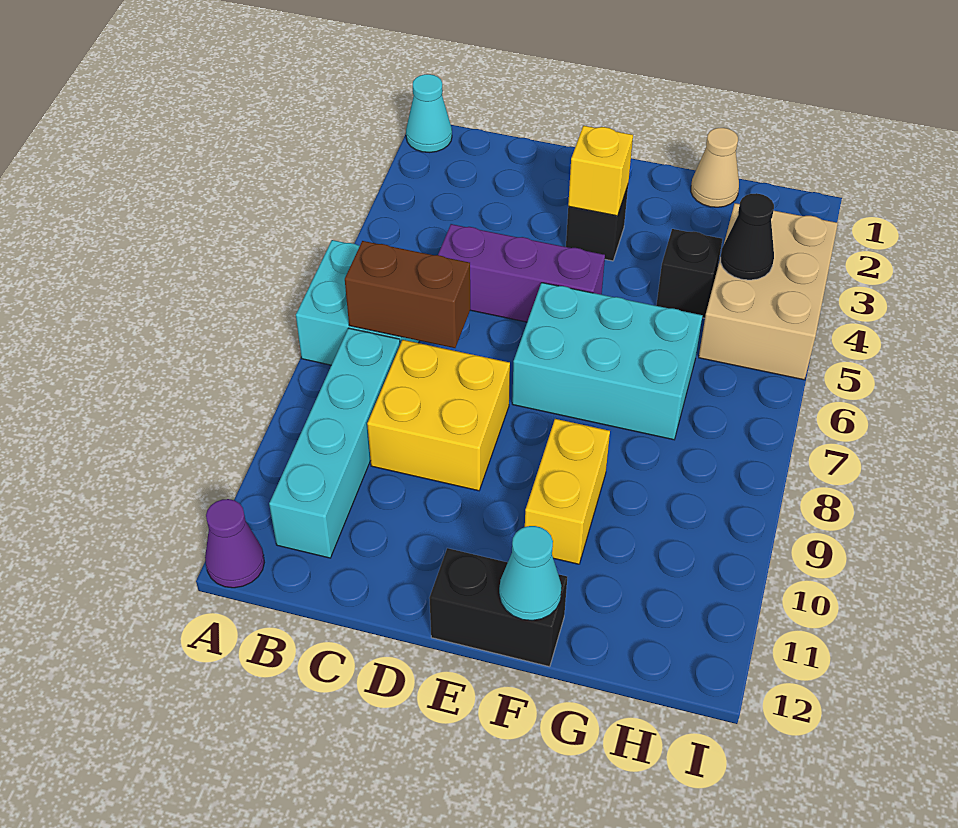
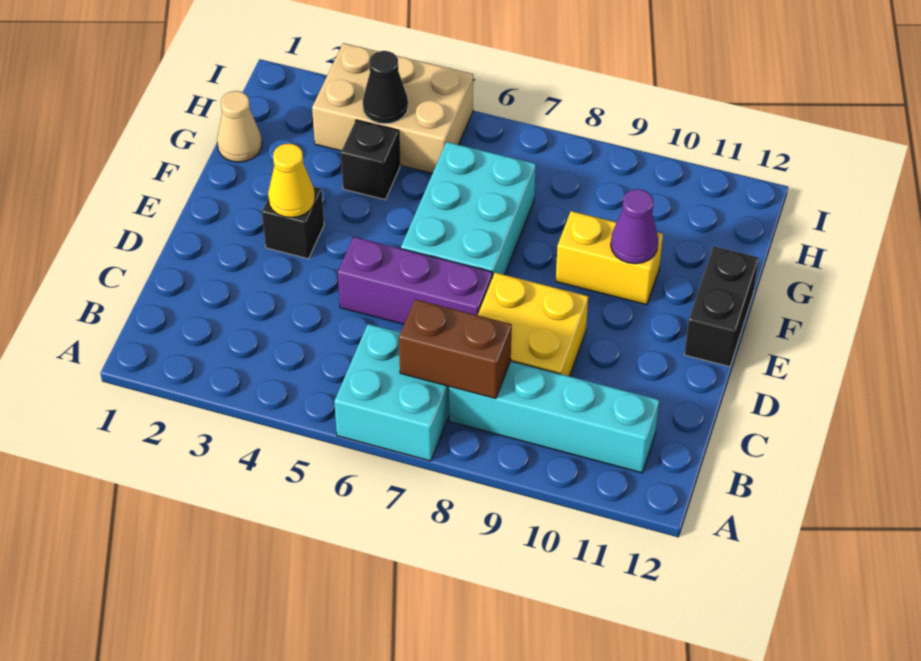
cyan cone A1 level 1 -> none
purple cone A12 level 1 -> purple cone F10 level 2
brown brick B7:C7 level 2 -> brown brick B7:B8 level 2
purple brick C5:E5 level 1 -> purple brick D5:D7 level 1
yellow brick E3 level 2 -> yellow cone E3 level 2
cyan cone F12 level 2 -> none

